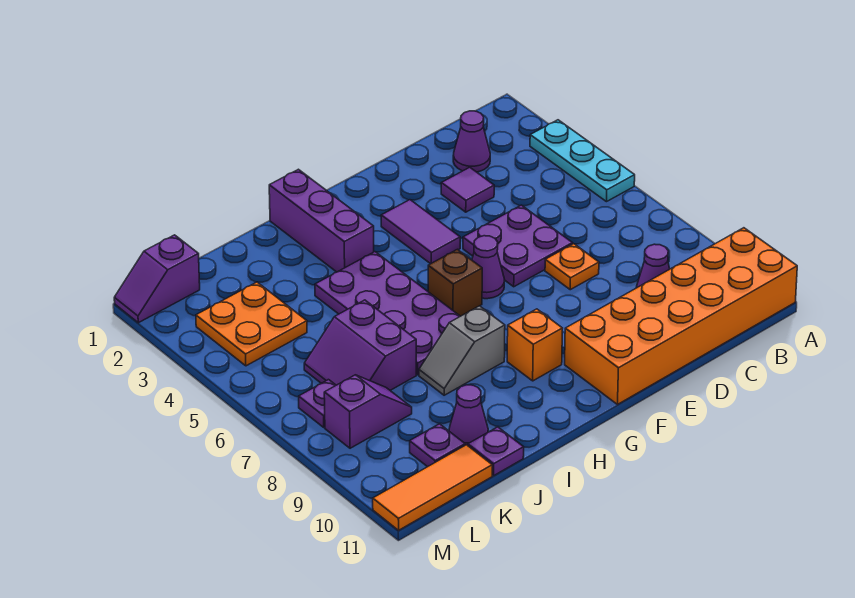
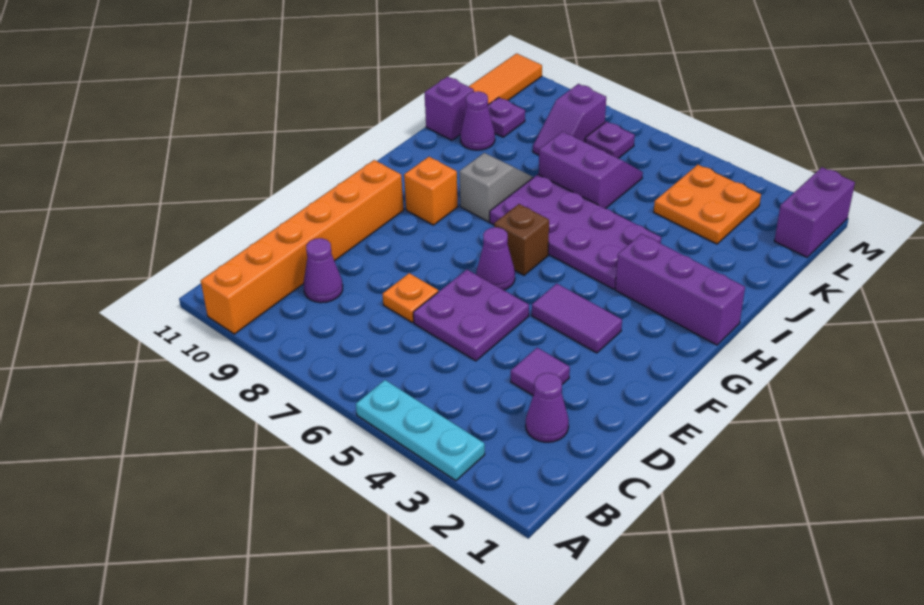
orange brick A10:F11 level 1 -> orange brick A10:F10 level 1
purple plate J11 level 1 -> purple brick J11 level 1
purple slope L1:M1 level 1 top L -> purple brick L1:M1 level 1

